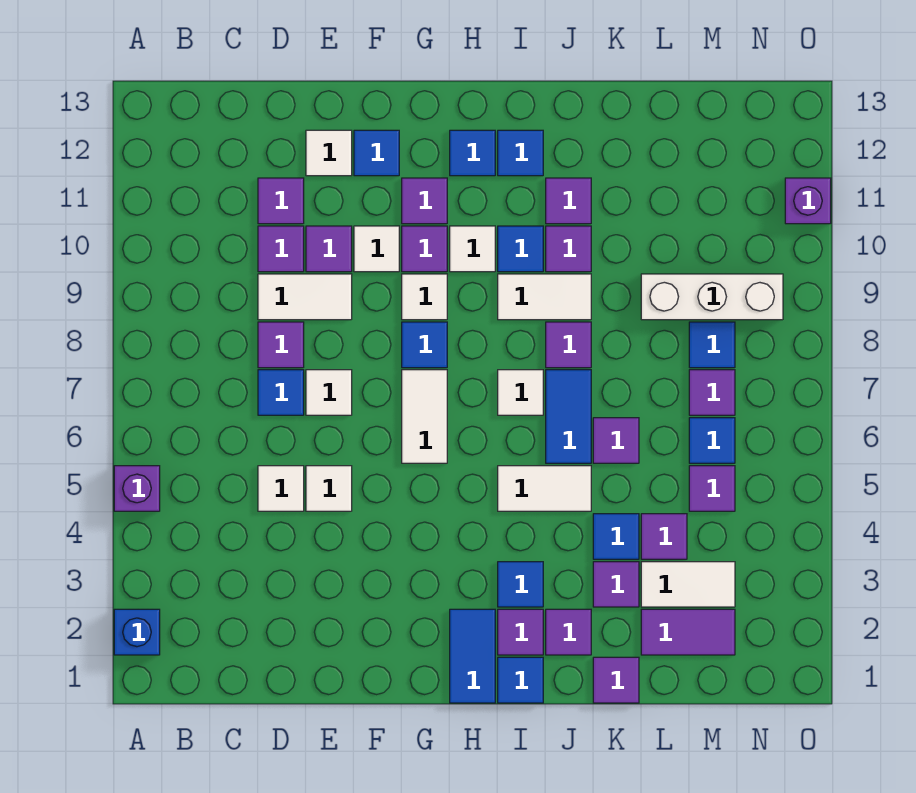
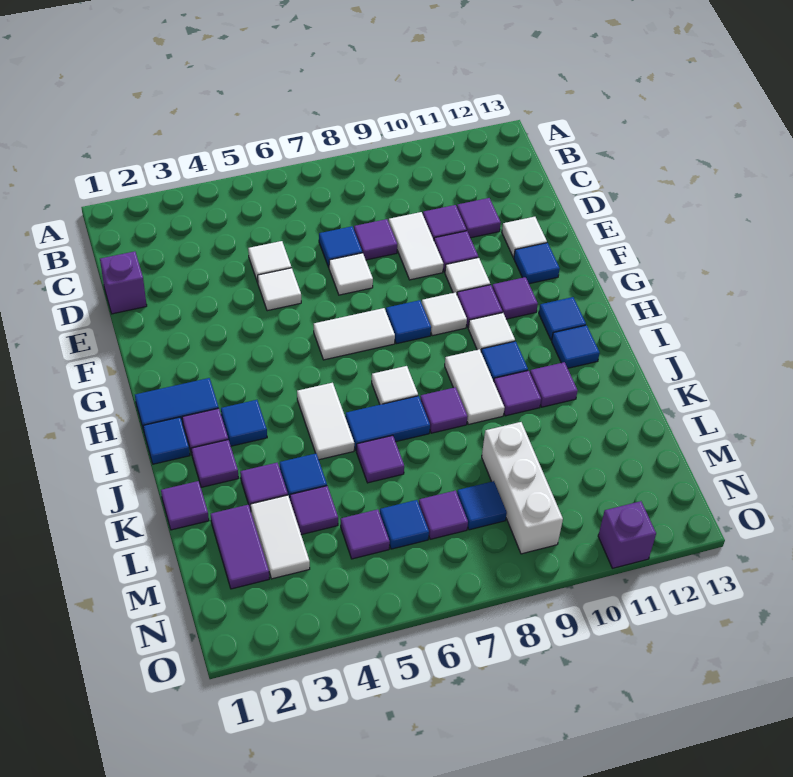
blue brick A2 level 1 -> none
purple brick A5 level 1 -> purple brick D1 level 1

